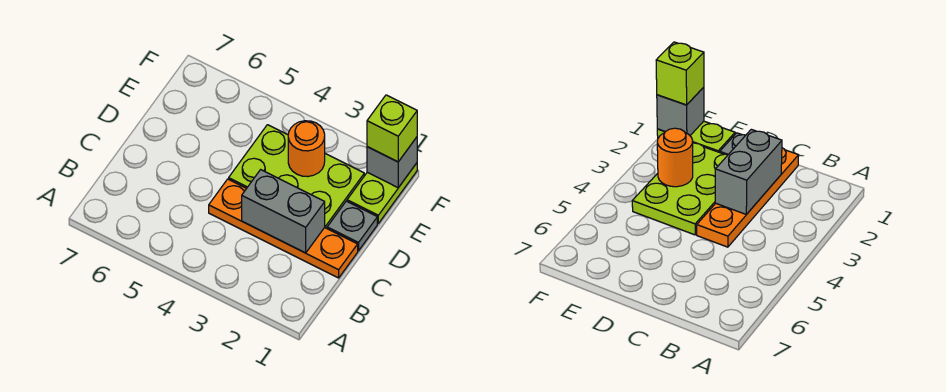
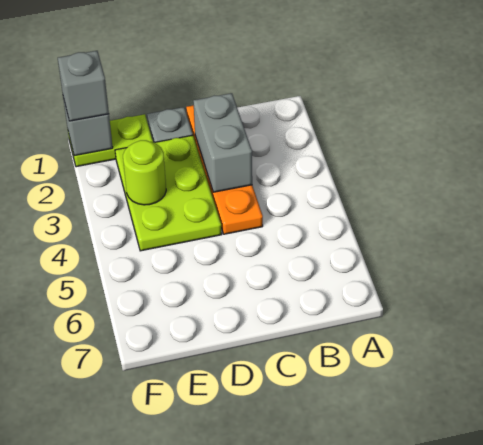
orange round brick E3 level 2 -> lime round brick E3 level 2
lime brick F1 level 3 -> grey brick F1 level 3

